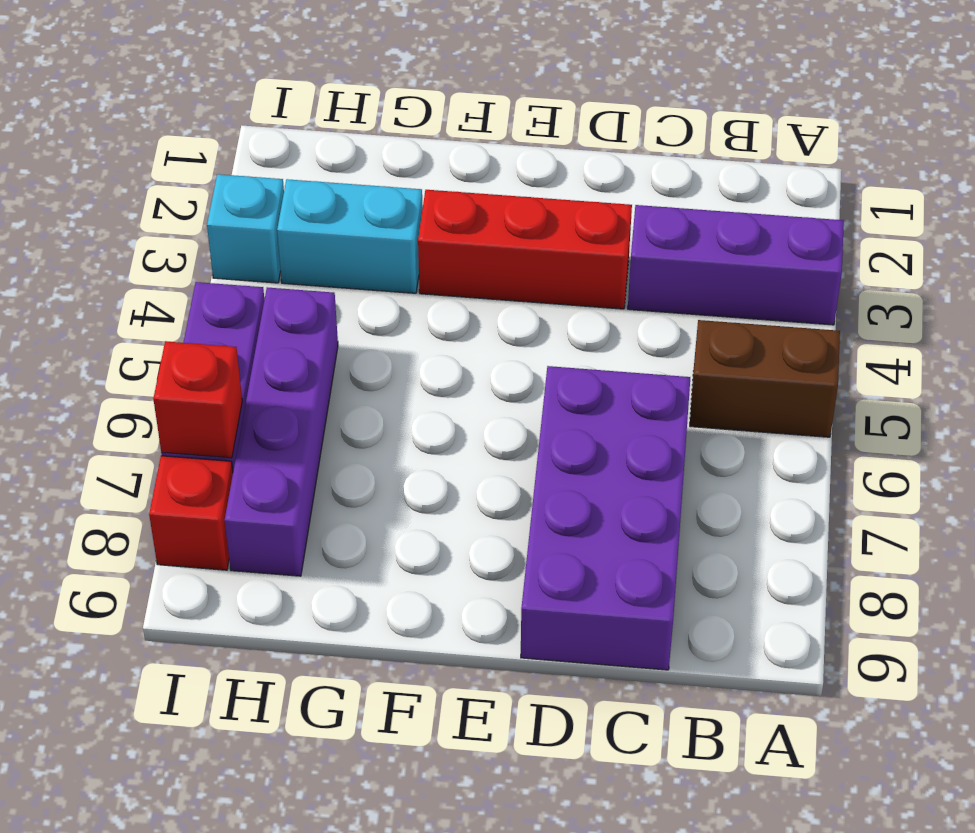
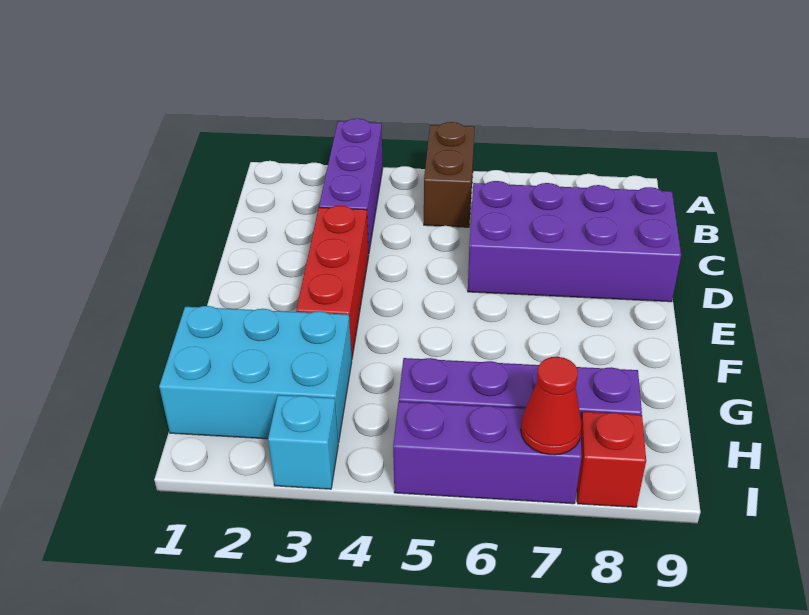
cyan brick G3:H3 level 1 -> cyan brick G1:H3 level 1
red brick I7 level 2 -> red cone I7 level 2

